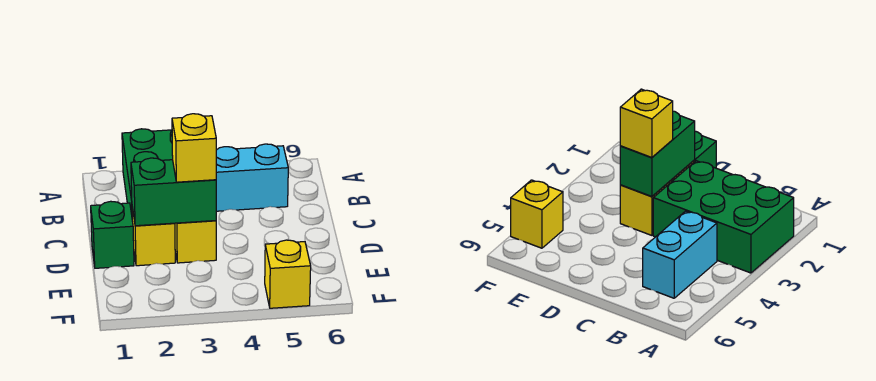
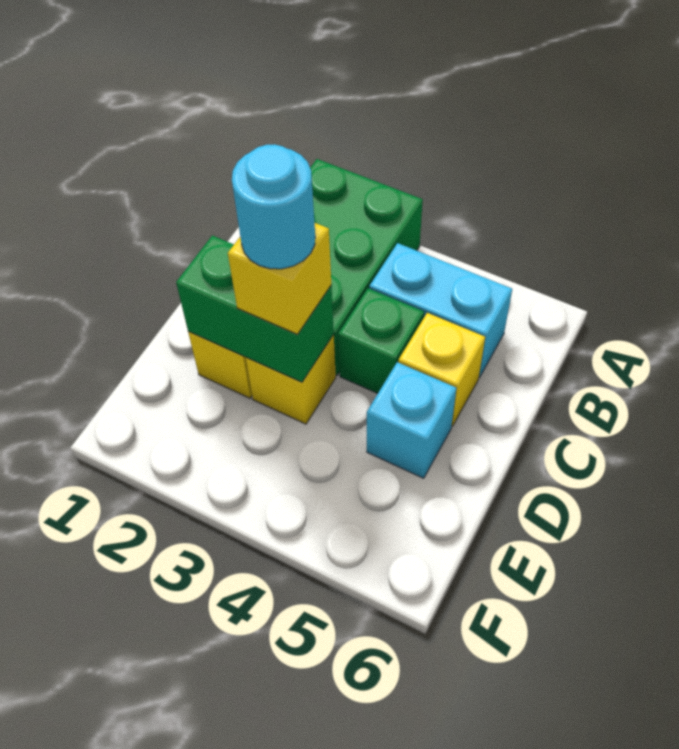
green brick D1 level 1 -> green brick C4 level 1
none -> cyan round brick D3 level 4
none -> cyan brick D5 level 1
yellow brick F5 level 1 -> yellow brick C5 level 1

